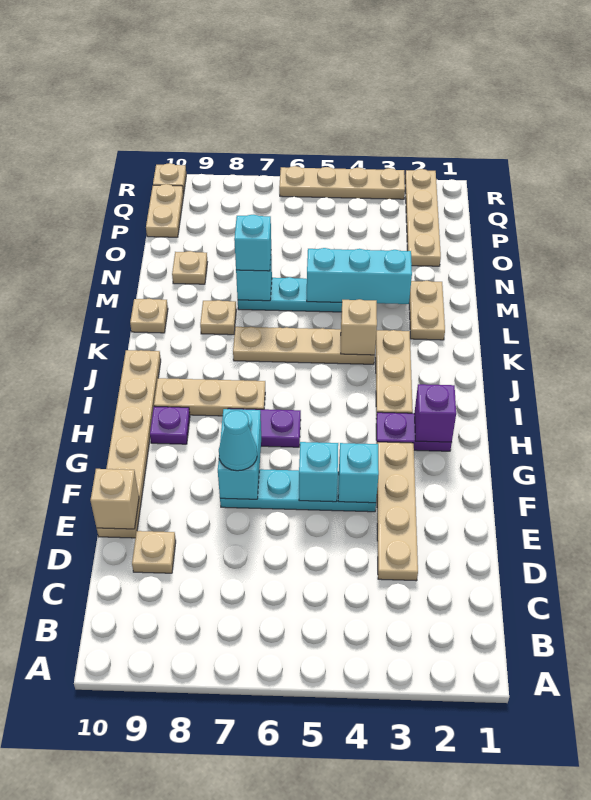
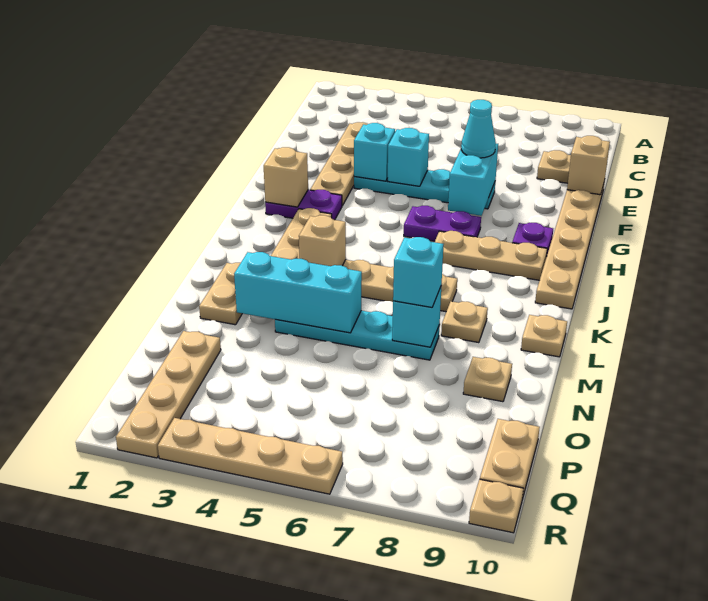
purple brick H2 level 2 -> tan brick H2 level 2

